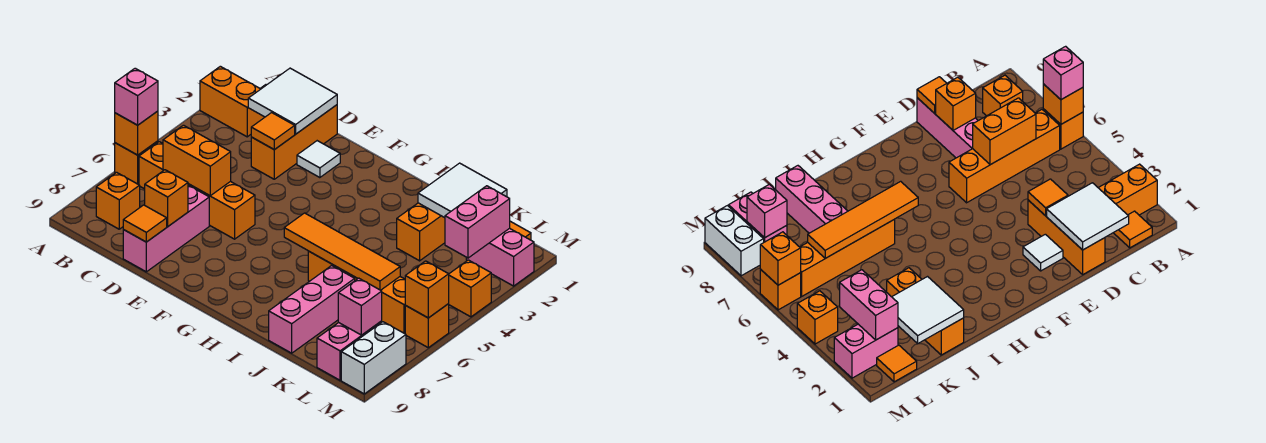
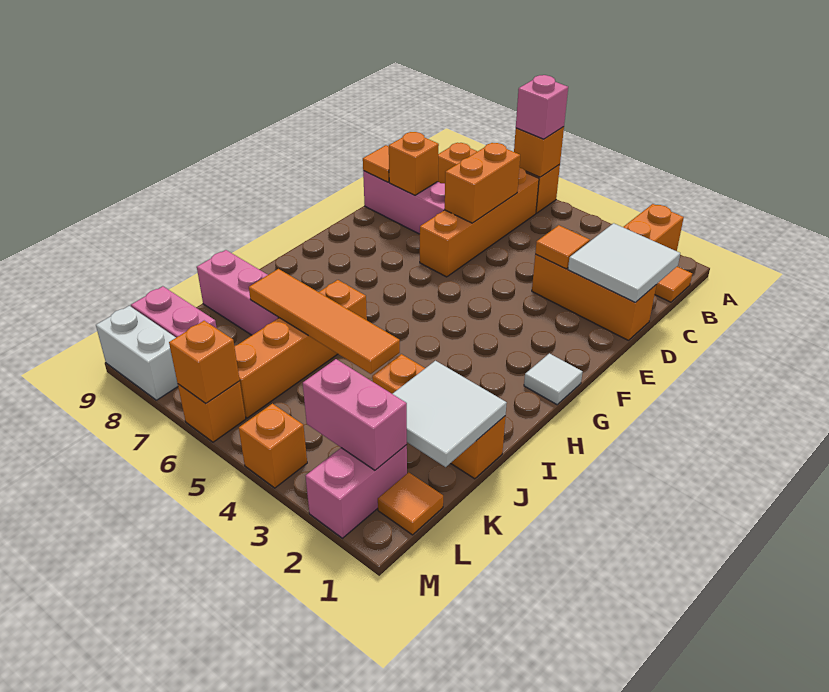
white tile E2 level 1 -> white tile G1 level 1
orange tile H6:K6 level 2 -> orange tile J4:J7 level 2
pink brick L8 level 2 -> none

